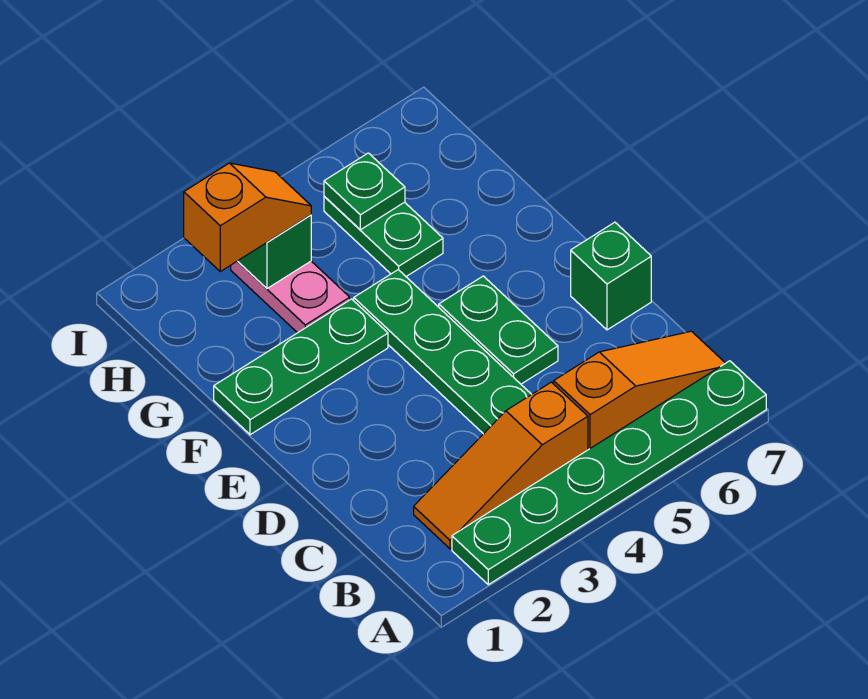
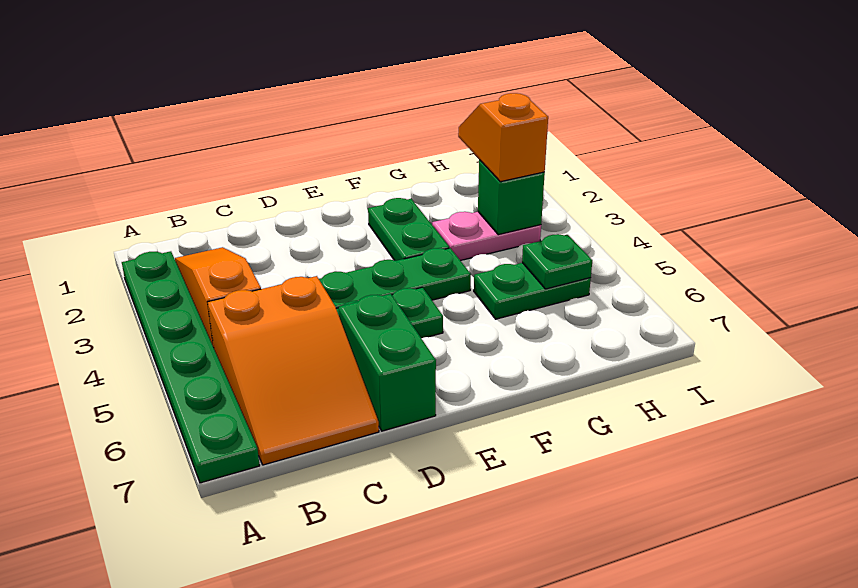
orange slope B5:B7 level 1 top 5 -> orange slope B5:C7 level 1 top 5
green brick D7 level 1 -> green brick D6:D7 level 1
green plate F1:F3 level 1 -> green plate F2:F3 level 1
orange slope H2:H3 level 3 top 2 -> orange slope H2:H3 level 3 top 3

